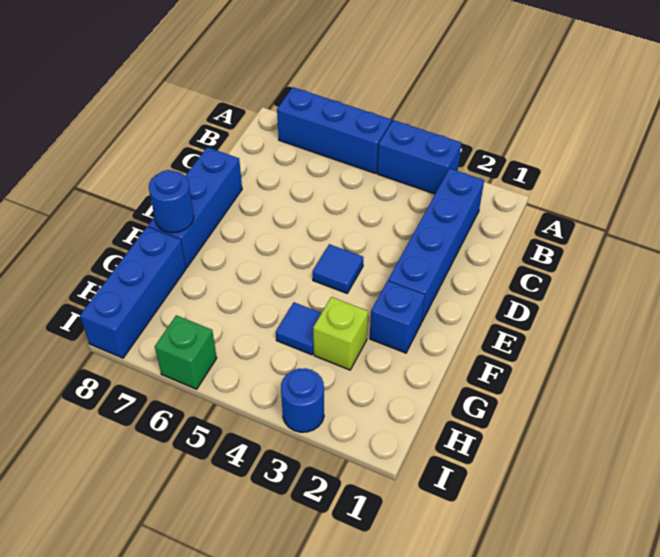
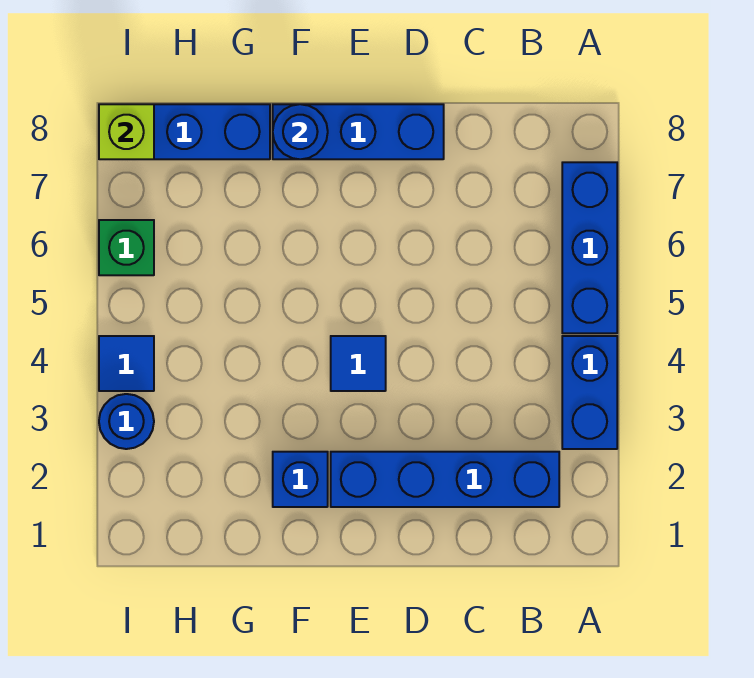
lime brick G3 level 1 -> lime brick I8 level 2
blue tile G4 level 1 -> blue tile I4 level 1

